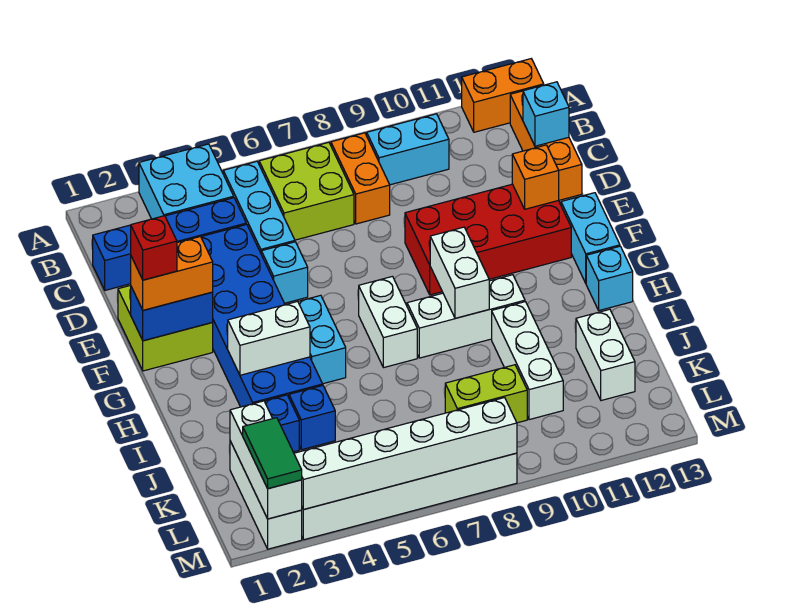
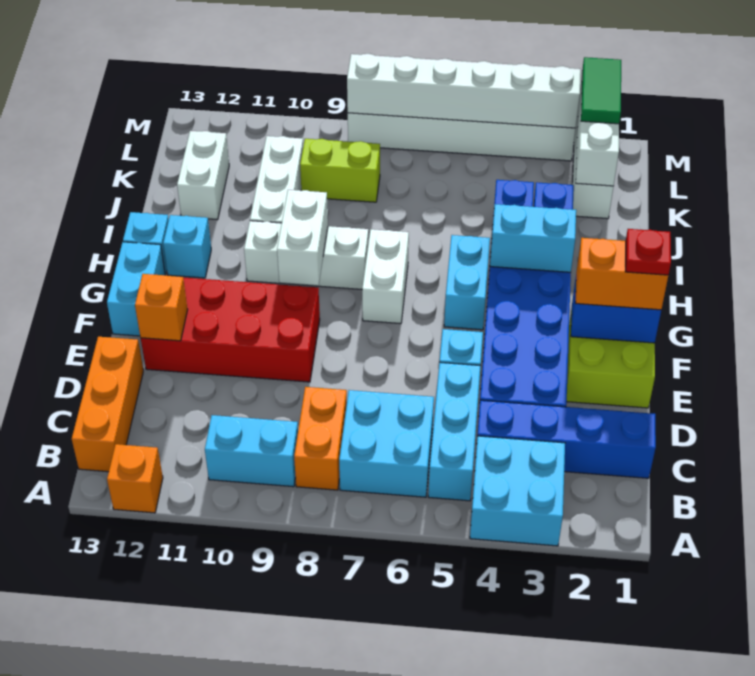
orange brick A12:A13 level 1 -> orange brick A12 level 1
lime brick B6:C7 level 1 -> cyan brick B6:C7 level 1
cyan brick C13 level 2 -> cyan brick H12 level 1
red brick F1 level 4 -> red plate F1 level 4
white brick H3:H4 level 2 -> cyan brick H3:H4 level 2

